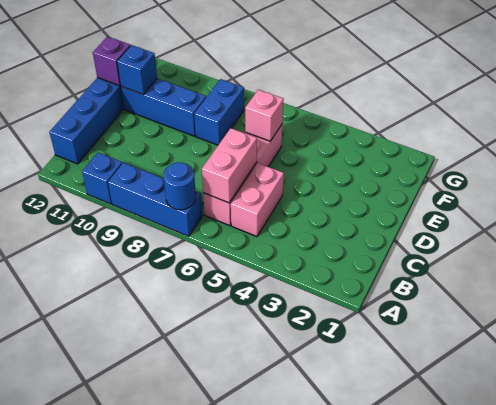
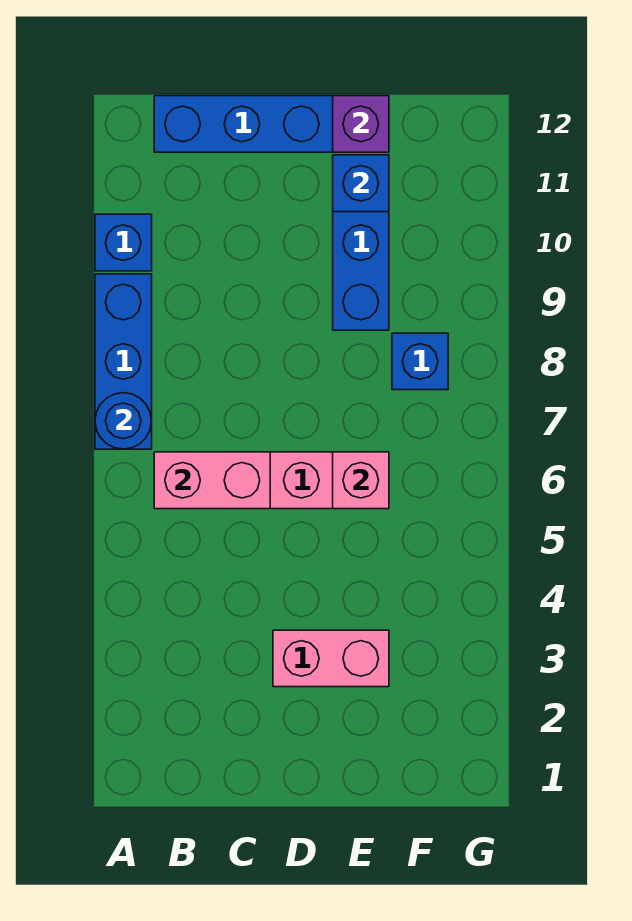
pink brick B5:C5 level 1 -> pink brick D3:E3 level 1
blue brick E8:F8 level 1 -> blue brick F8 level 1

